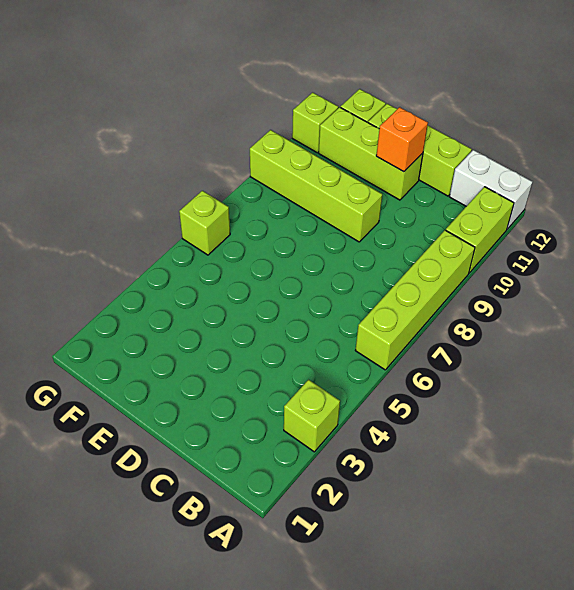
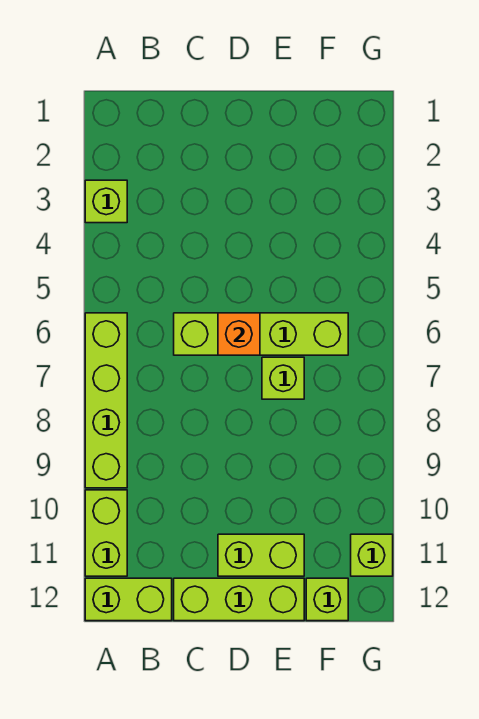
white brick A12:B12 level 1 -> lime brick A12:B12 level 1
lime brick D9:G9 level 1 -> lime brick C6:F6 level 1
lime brick D11:F11 level 1 -> lime brick D11:E11 level 1
orange brick D11 level 2 -> orange brick D6 level 2
lime brick G6 level 1 -> lime brick E7 level 1

